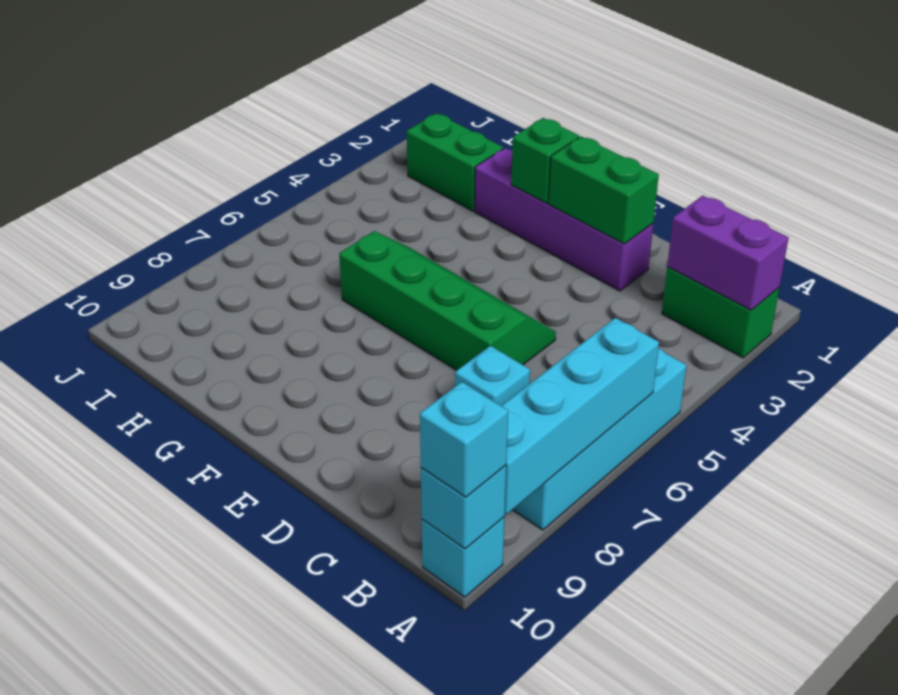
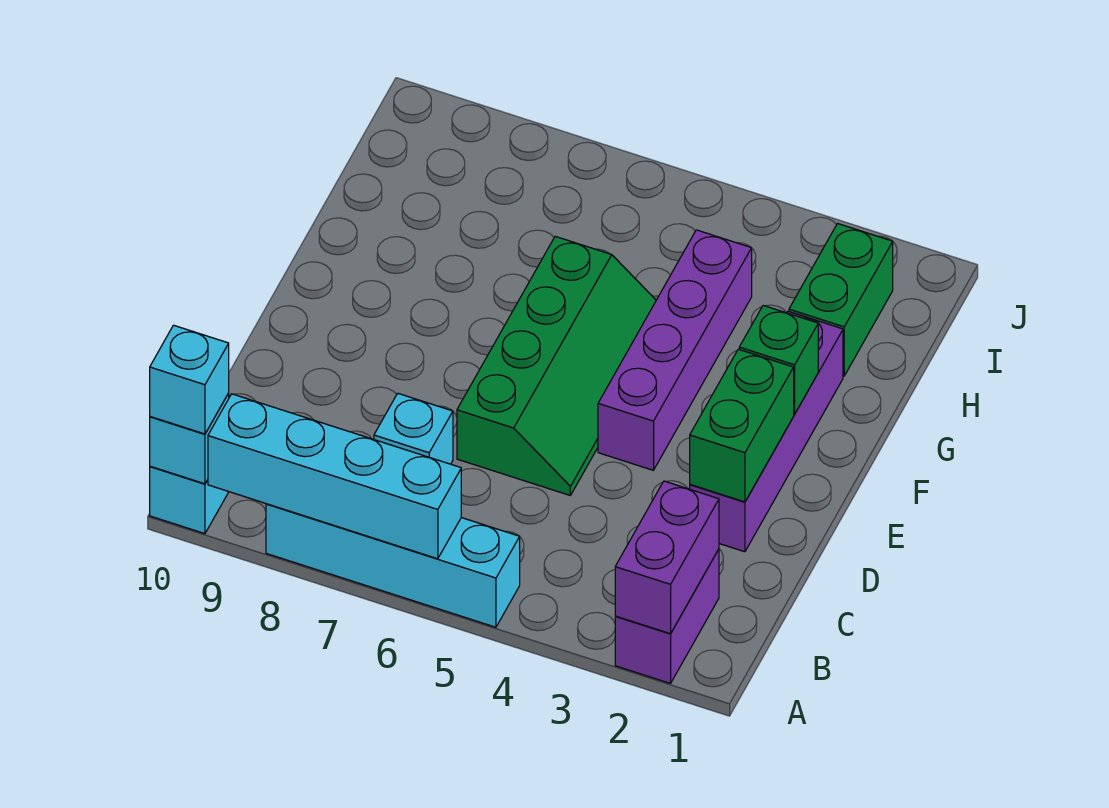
green brick A2:B2 level 1 -> purple brick A2:B2 level 1
none -> purple brick E4:H4 level 1

